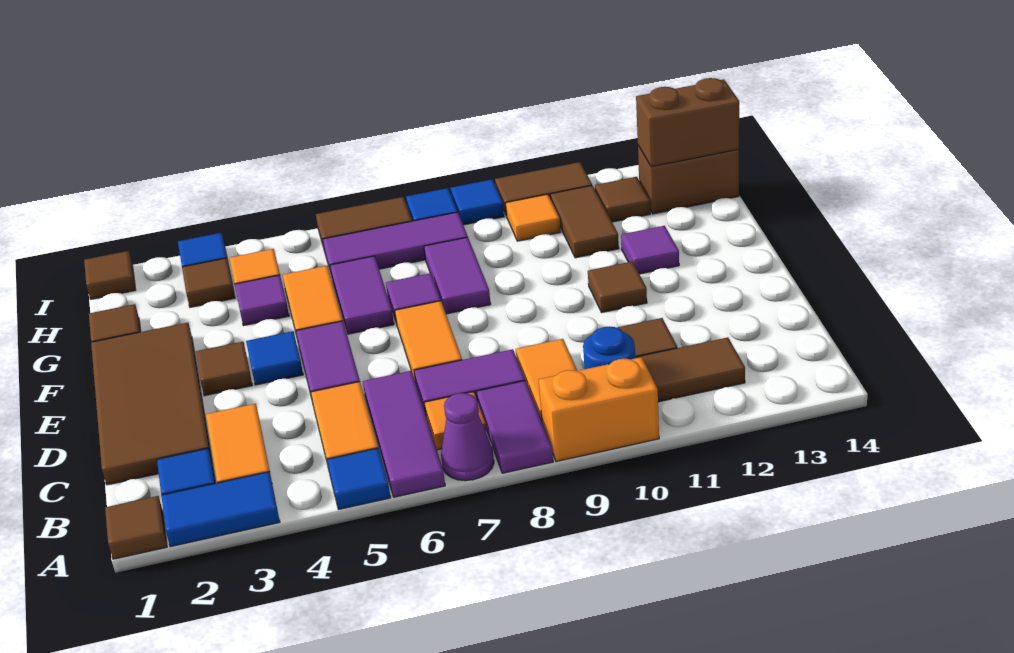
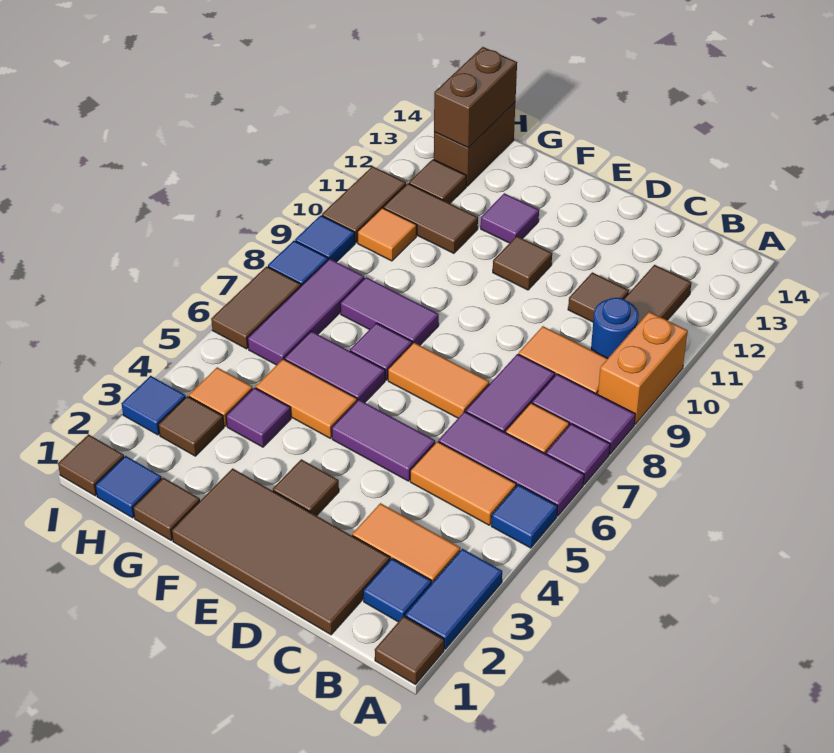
purple cone A7 level 1 -> purple tile A7 level 1
blue tile E4 level 1 -> blue tile H1 level 1

